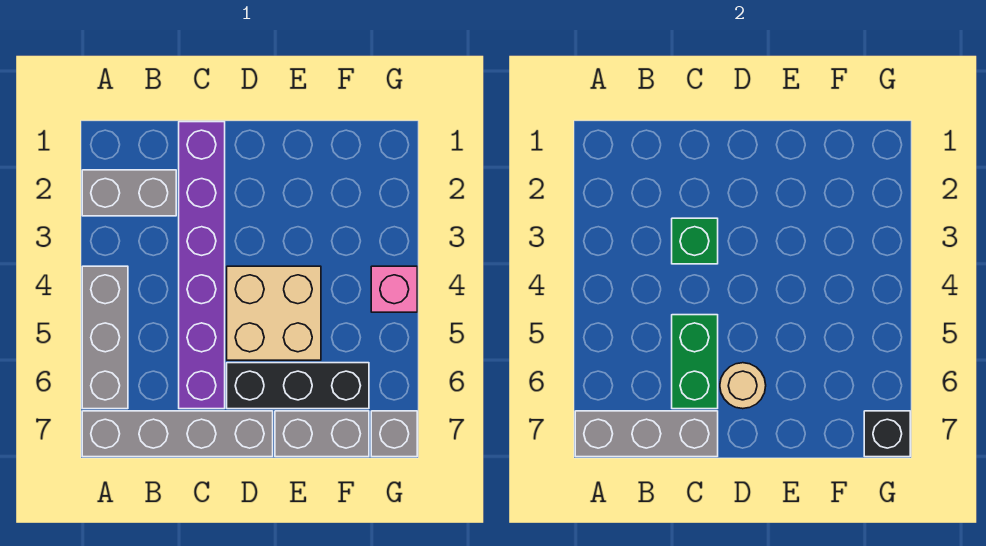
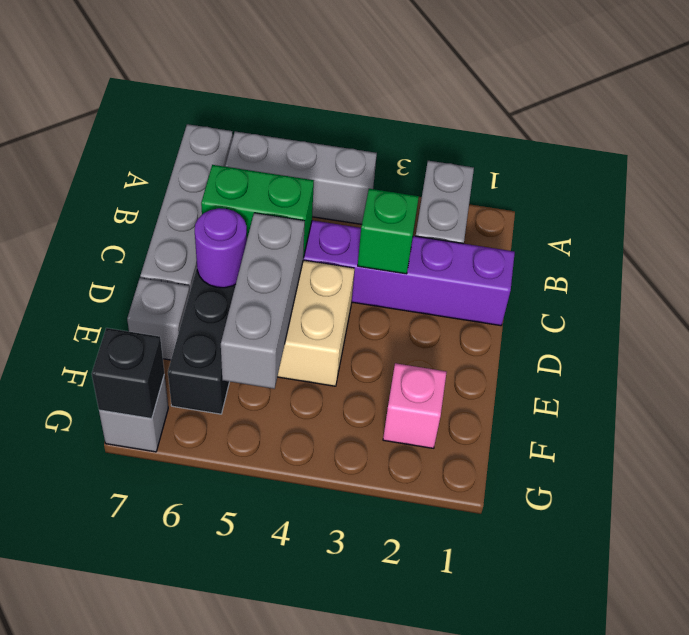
grey brick A7:C7 level 2 -> grey brick D5:F5 level 2
tan round brick D6 level 2 -> purple round brick D6 level 2
grey brick E7:F7 level 1 -> grey brick E7 level 1
pink brick G4 level 1 -> pink brick F2 level 1

